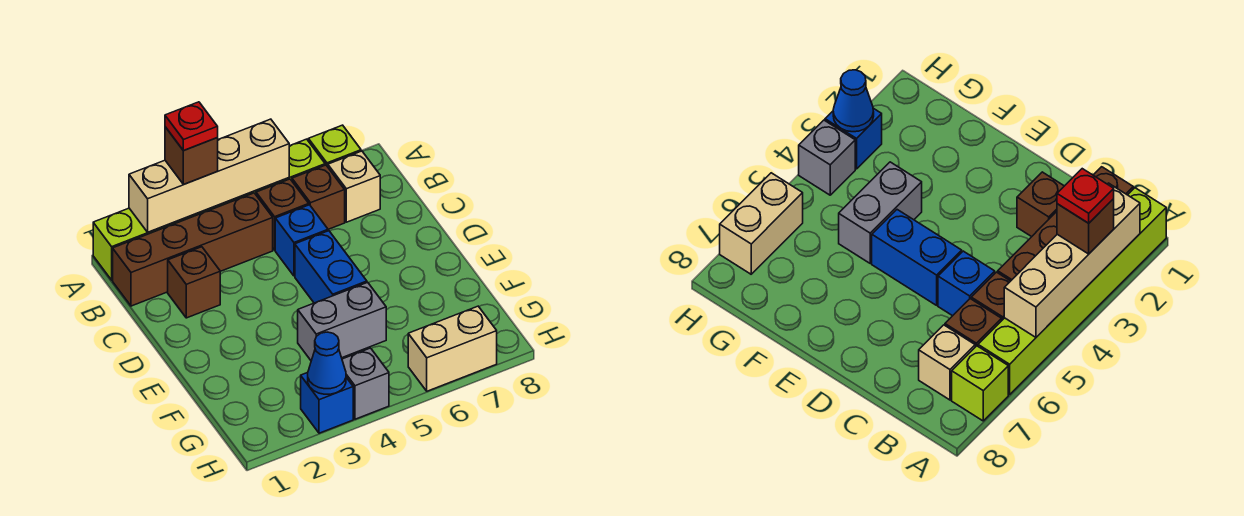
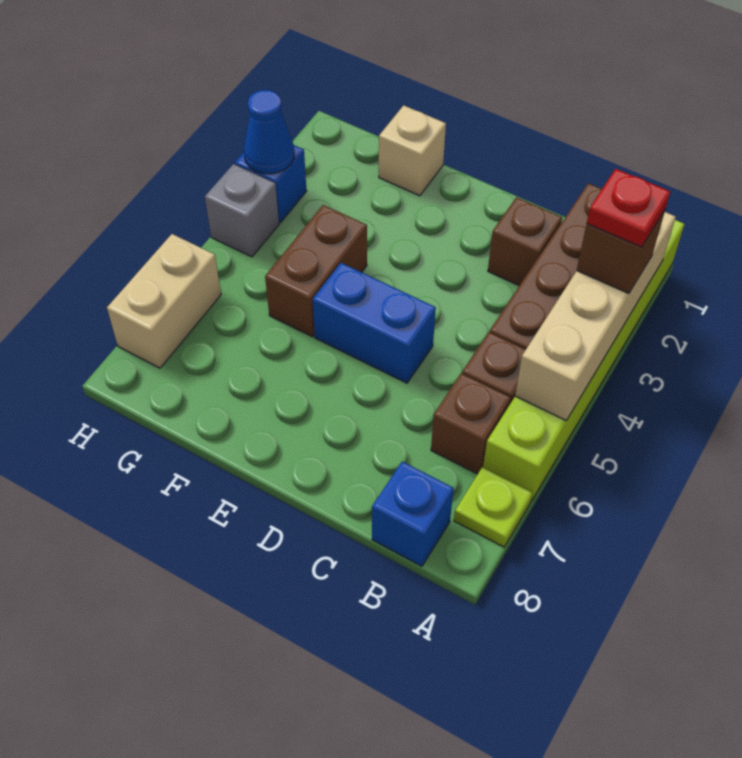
lime brick A7 level 1 -> lime plate A7 level 1
tan brick B7 level 1 -> tan brick F1 level 1
blue brick C5 level 1 -> blue brick B8 level 1
grey brick F4:F5 level 1 -> brown brick F4:F5 level 1

